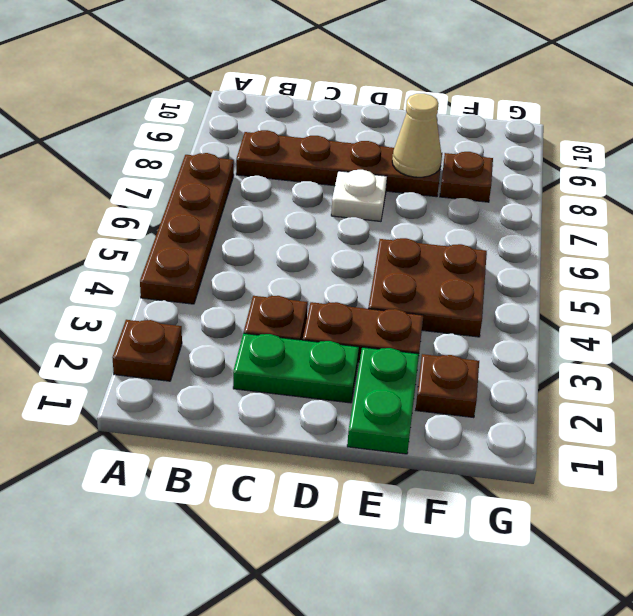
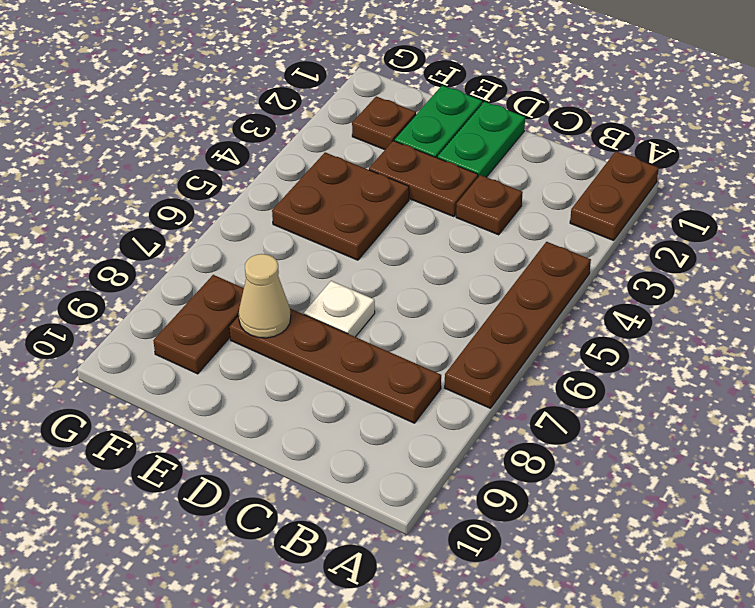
brown plate A2 level 1 -> brown plate A1:A2 level 1
green plate C2:D2 level 1 -> green plate D1:D2 level 1
brown plate F8 level 1 -> brown plate F8:F9 level 1

